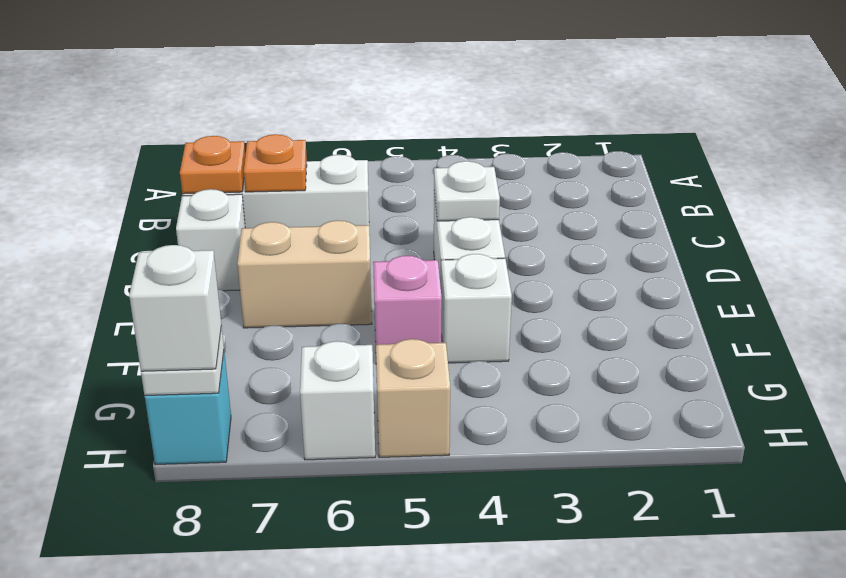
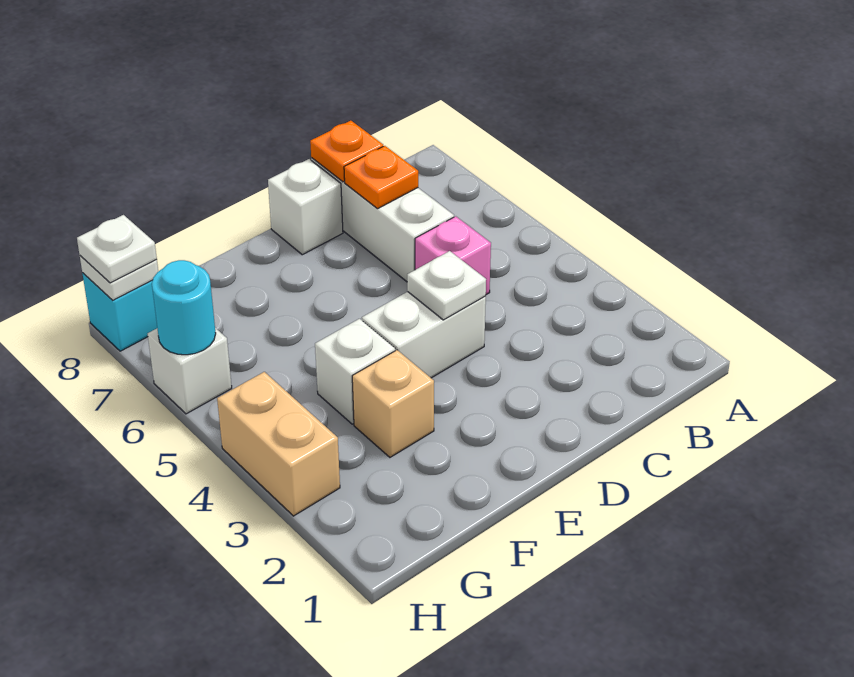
tan brick E6:E7 level 1 -> tan brick H3:H4 level 1
pink brick F5 level 1 -> pink brick C5 level 1
tan brick H5 level 1 -> tan brick F3 level 1
none -> cyan round brick H6 level 2
white brick H8 level 3 -> white plate H8 level 3

